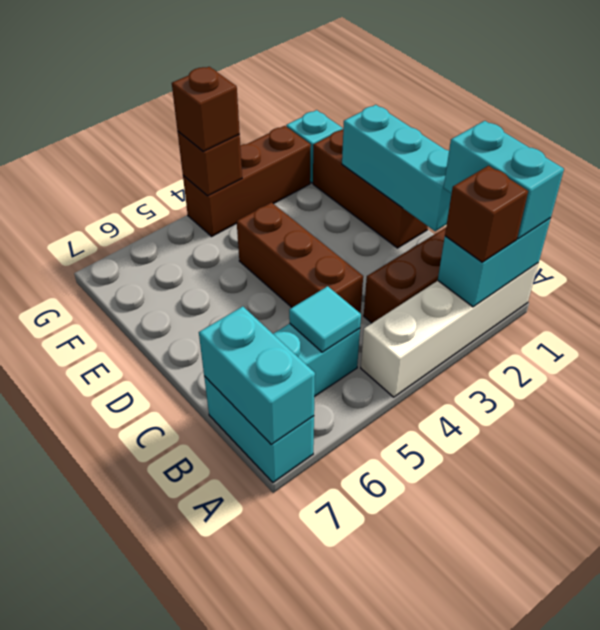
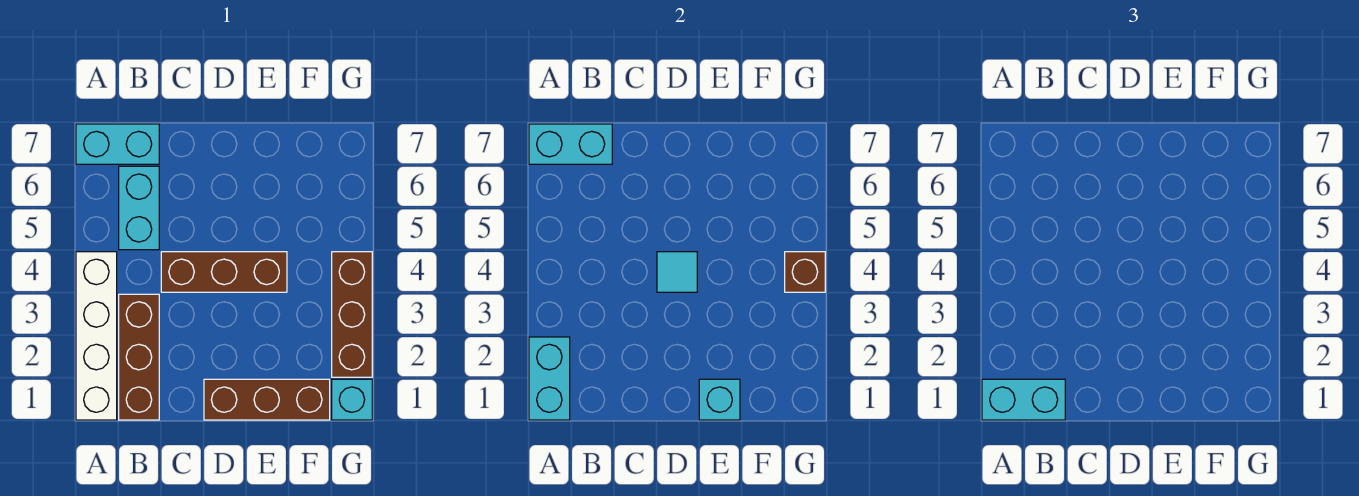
brown brick A2 level 3 -> none
cyan tile B5 level 2 -> cyan tile D4 level 2
cyan brick C1:E1 level 2 -> cyan brick E1 level 2
brown brick G4 level 3 -> none

